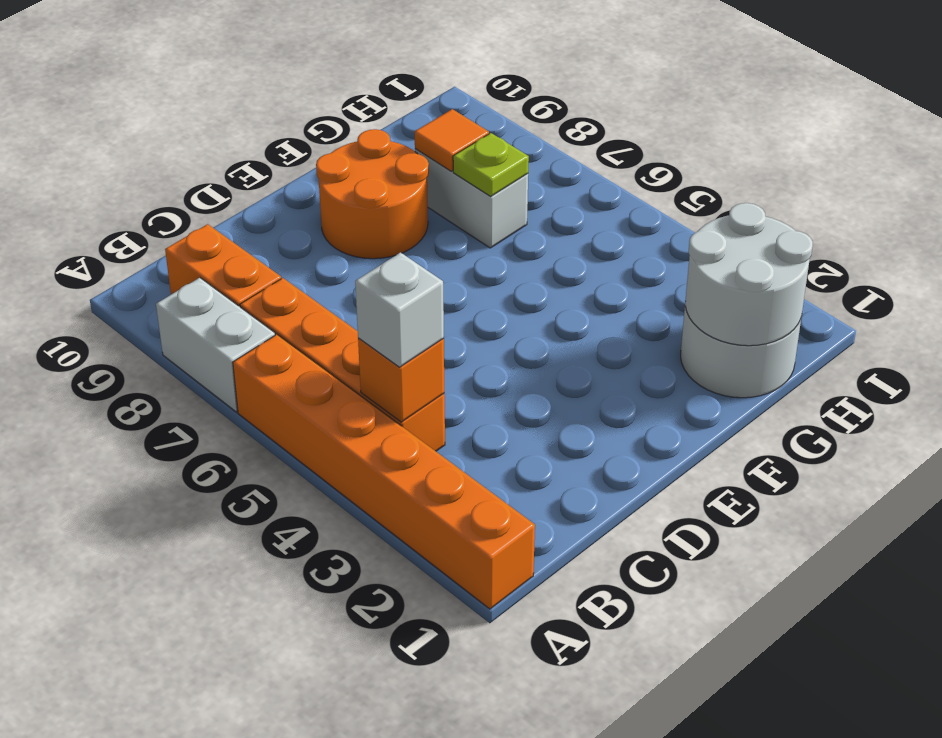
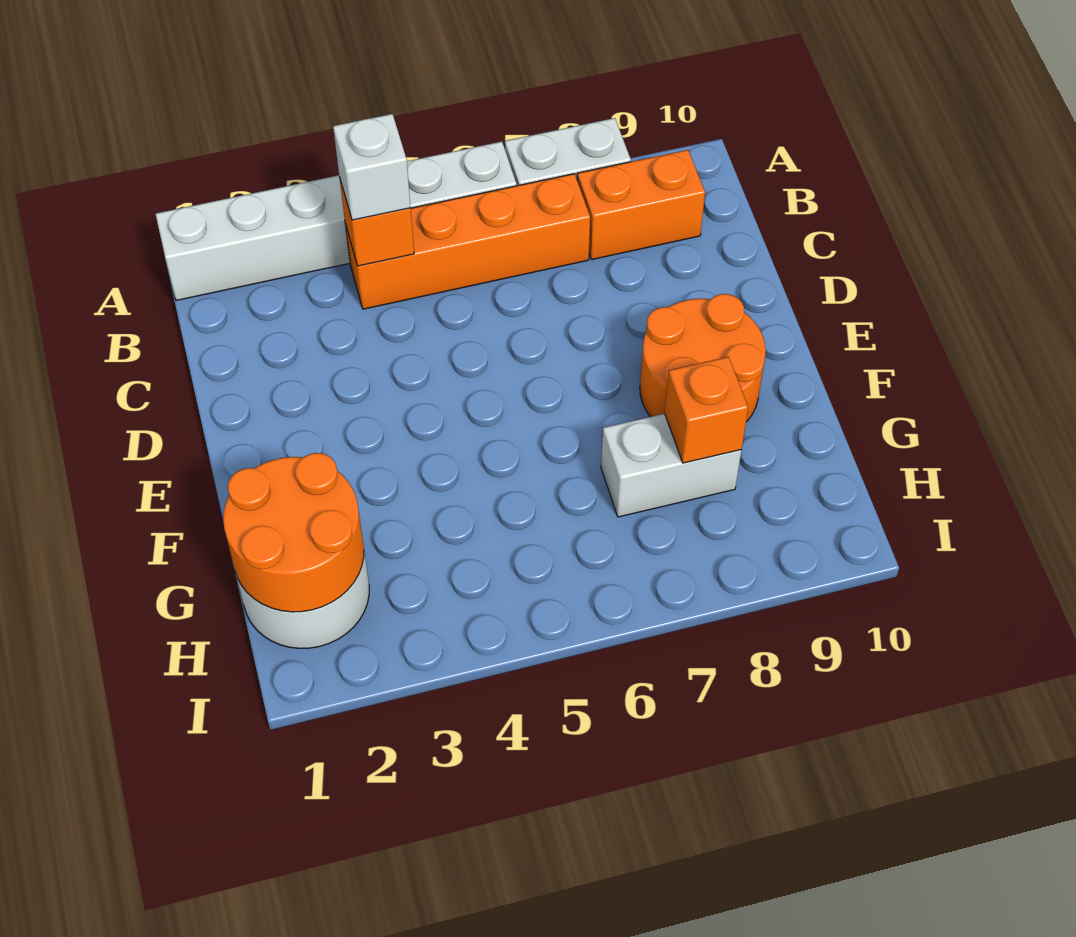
orange brick A1:A6 level 1 -> white brick A1:A6 level 1
white round brick G1:H2 level 2 -> orange round brick G1:H2 level 2
lime plate G7 level 2 -> none
orange tile G8 level 2 -> orange brick G8 level 2

